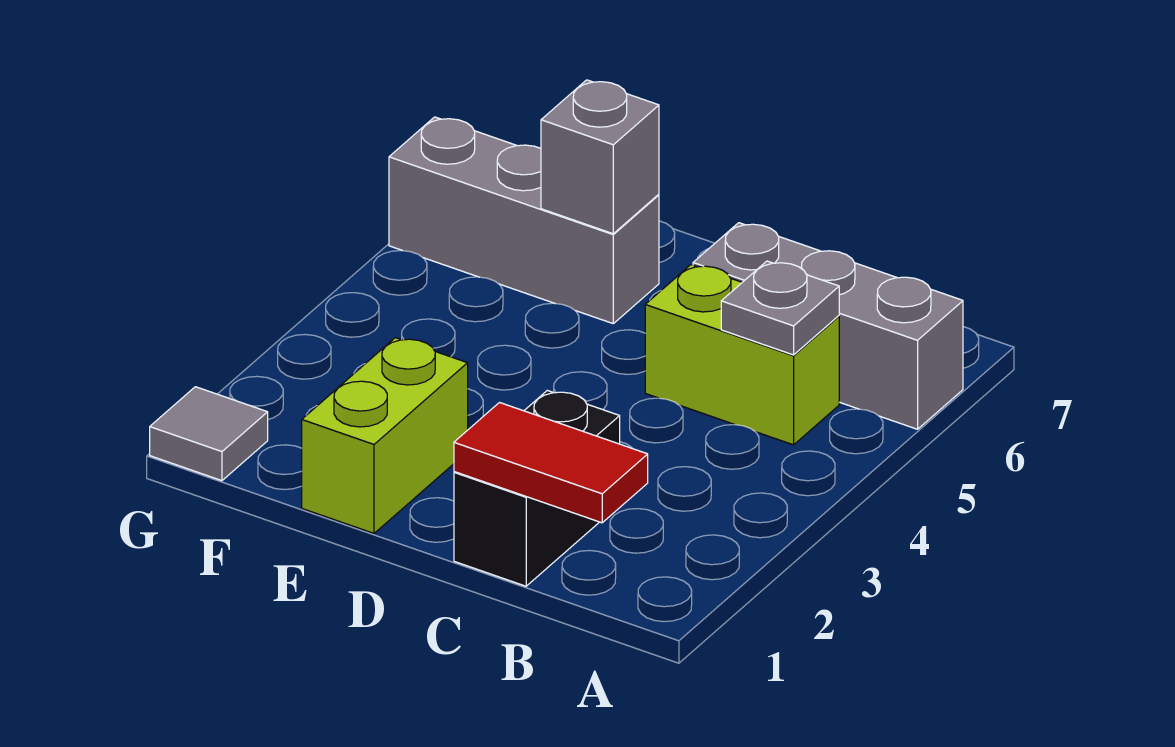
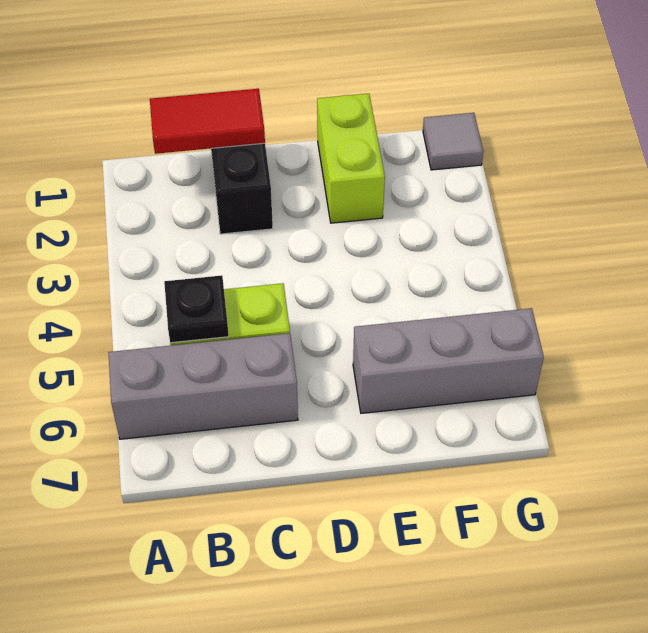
grey plate B5 level 2 -> black plate B5 level 2
grey brick E6 level 2 -> none

